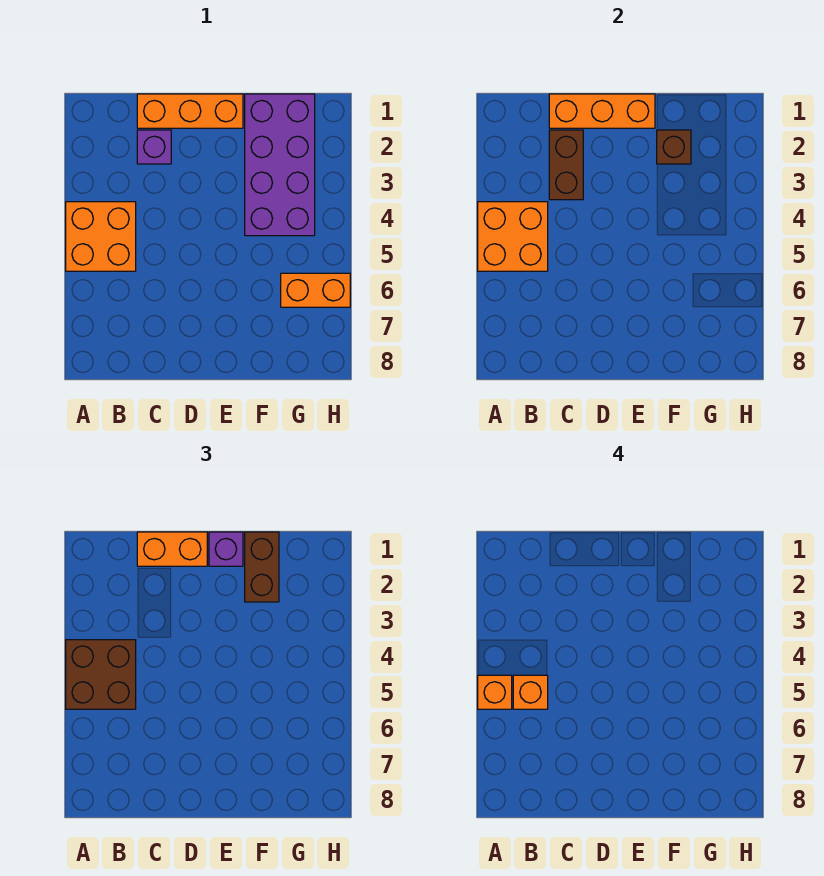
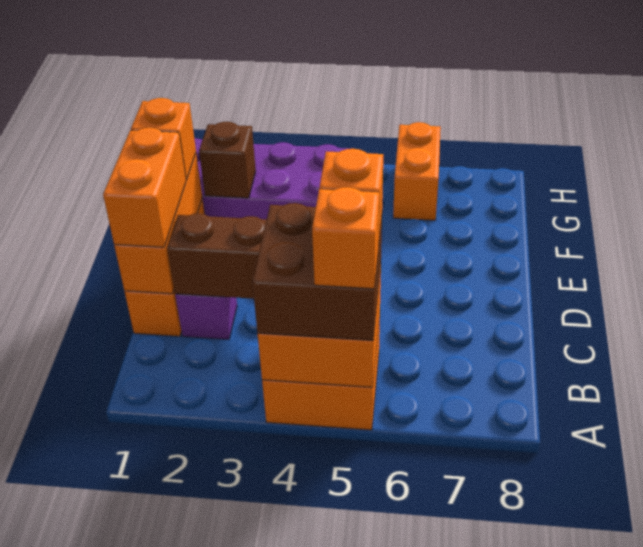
purple brick E1 level 3 -> orange brick E1 level 3
brown brick F1:F2 level 3 -> none

